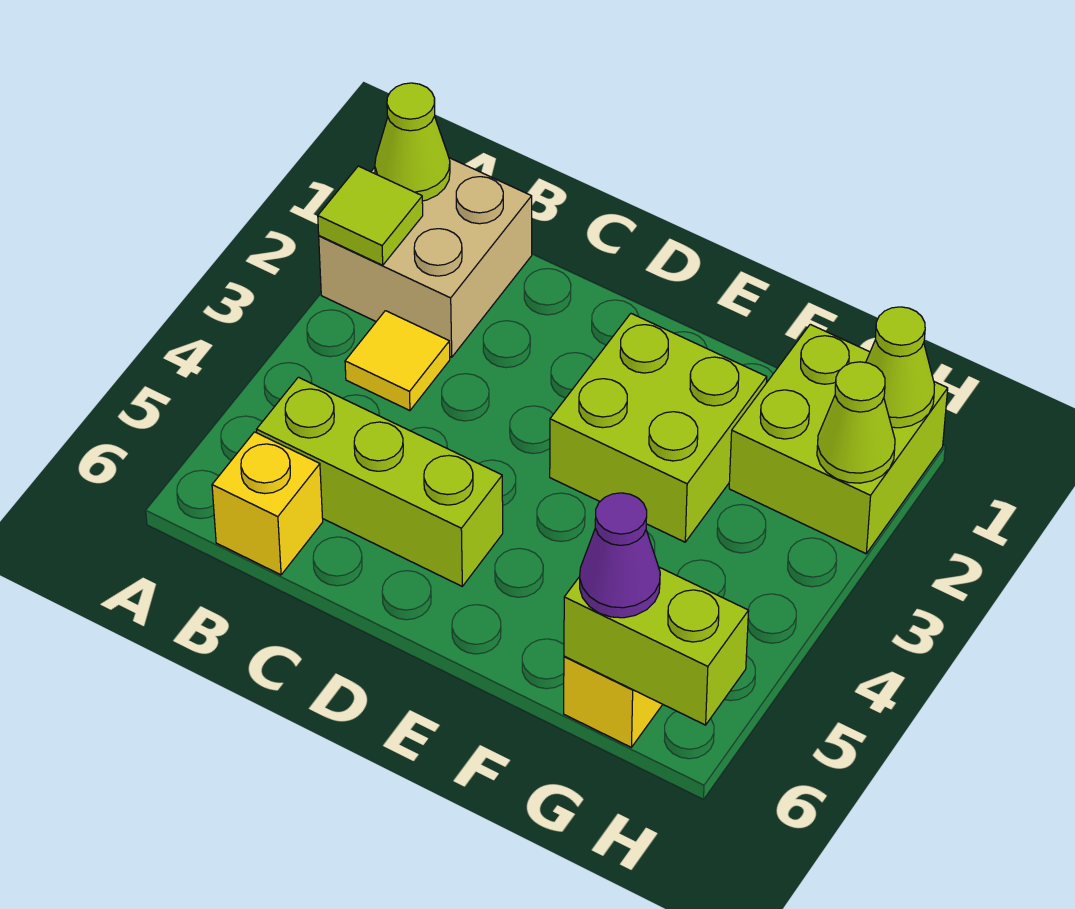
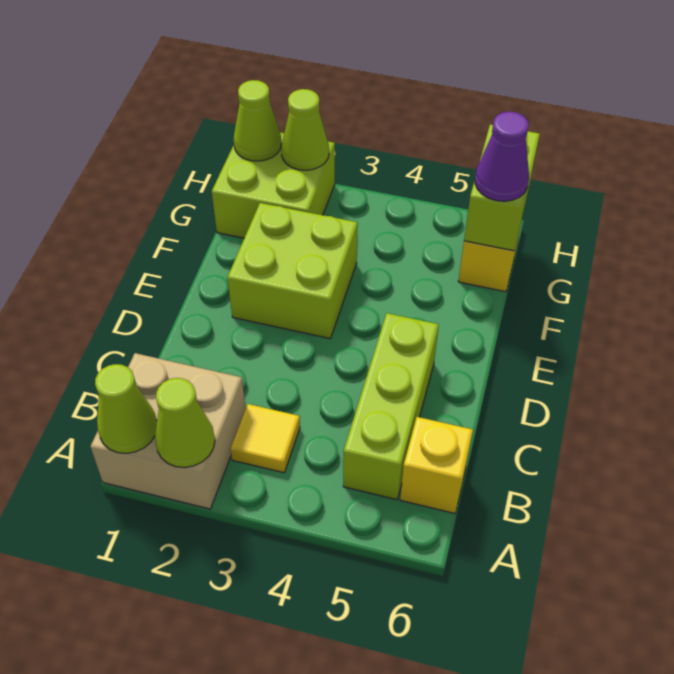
lime tile A2 level 2 -> lime cone A2 level 2

